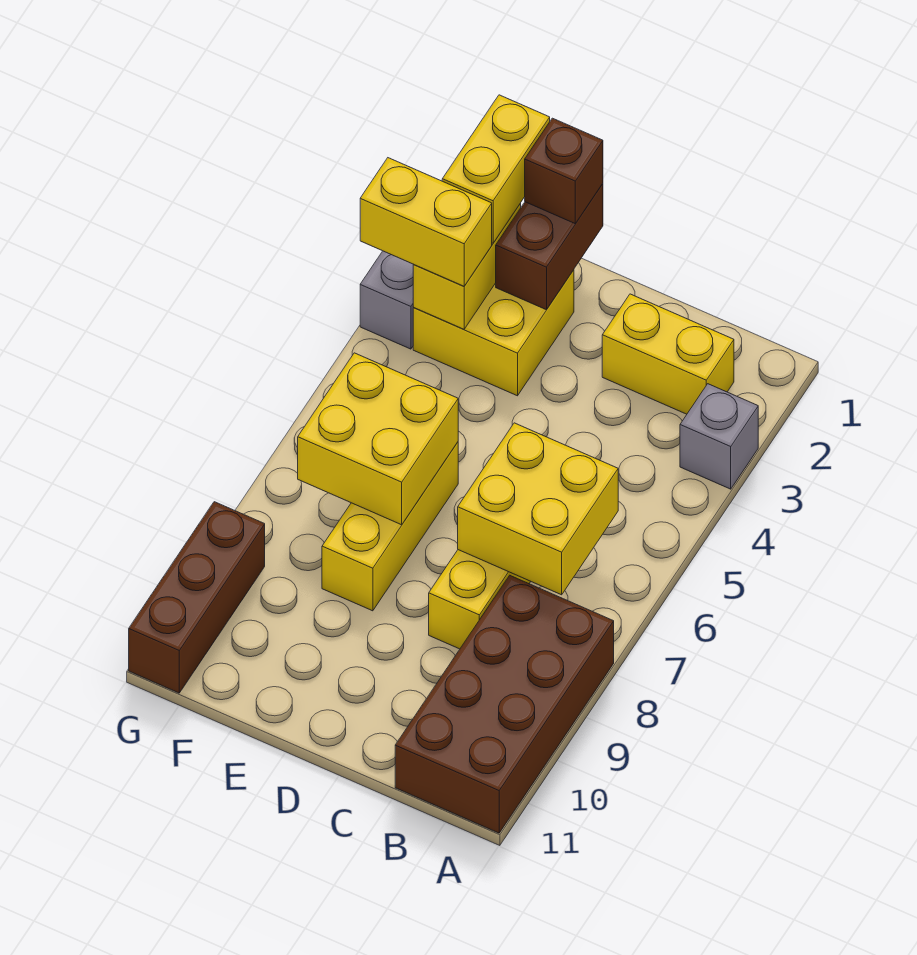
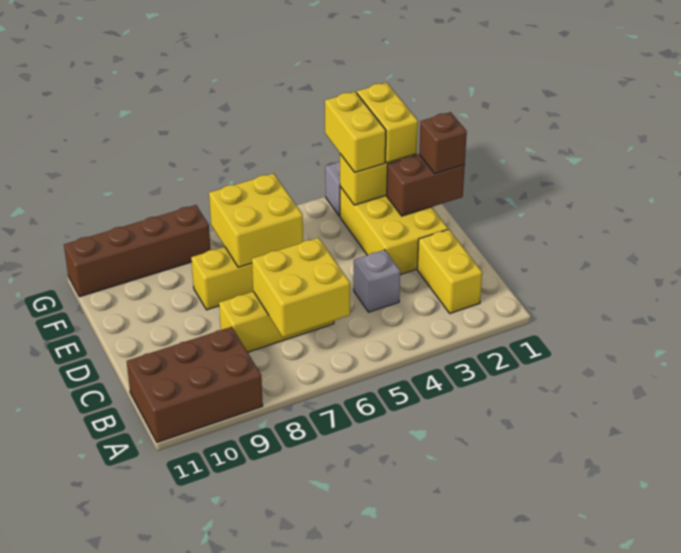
grey brick A3 level 1 -> grey brick C4 level 1
brown brick A8:B11 level 1 -> brown brick A9:B11 level 1
yellow brick E2:F3 level 1 -> yellow brick D2:F3 level 1
yellow brick F1:F2 level 3 -> yellow brick F2:G2 level 3
brown brick G9:G11 level 1 -> brown brick G8:G11 level 1

